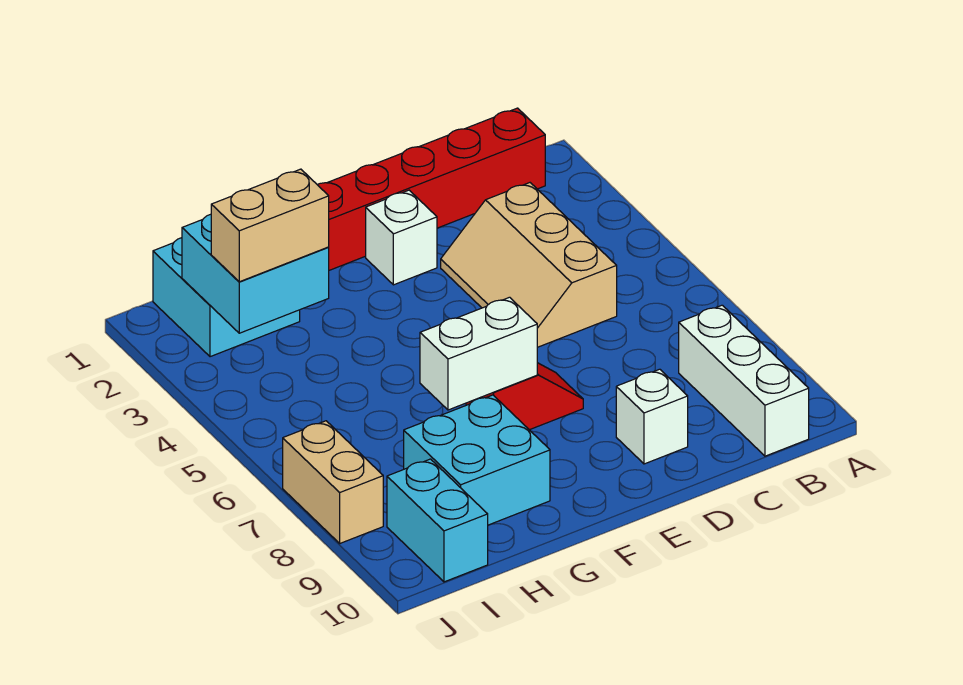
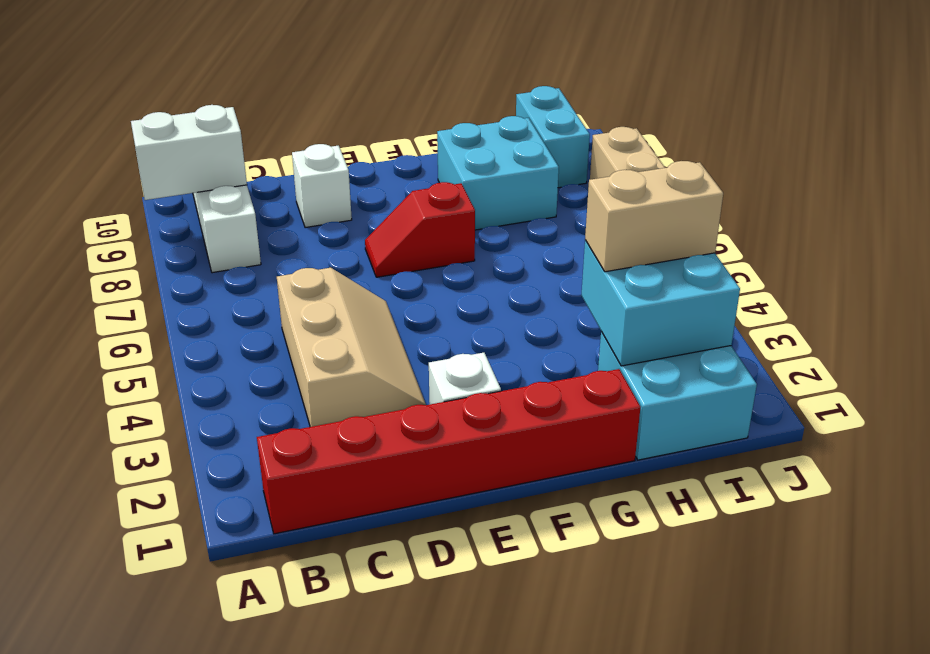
white brick F7:G7 level 2 -> white brick A9:B9 level 2

